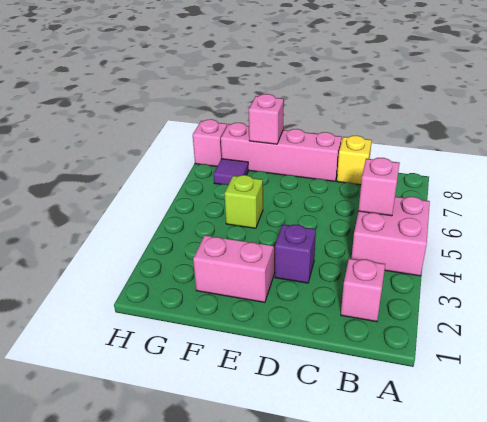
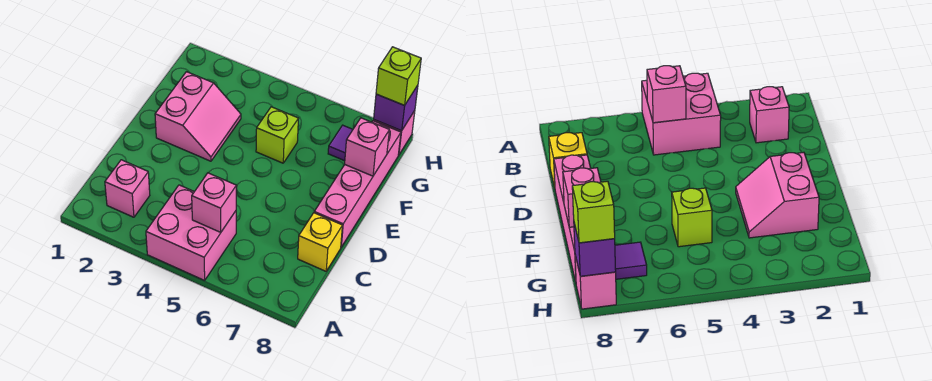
purple brick D3 level 1 -> purple brick H8 level 2
none -> lime brick H8 level 3

